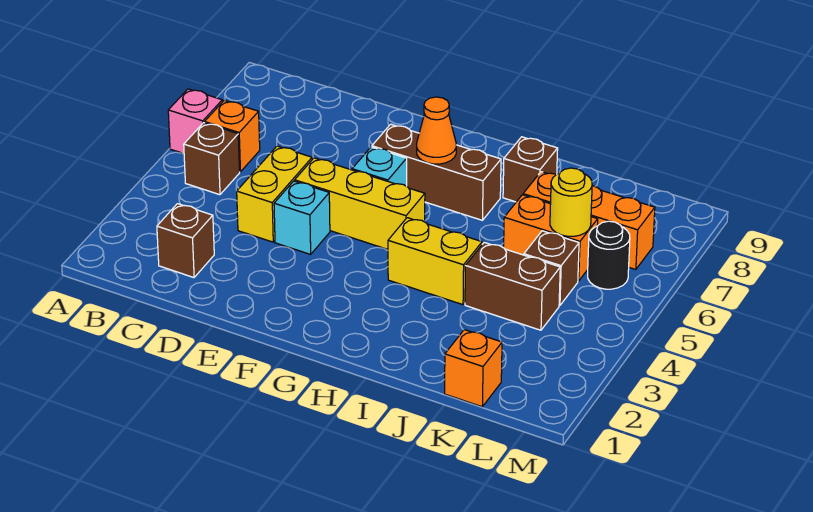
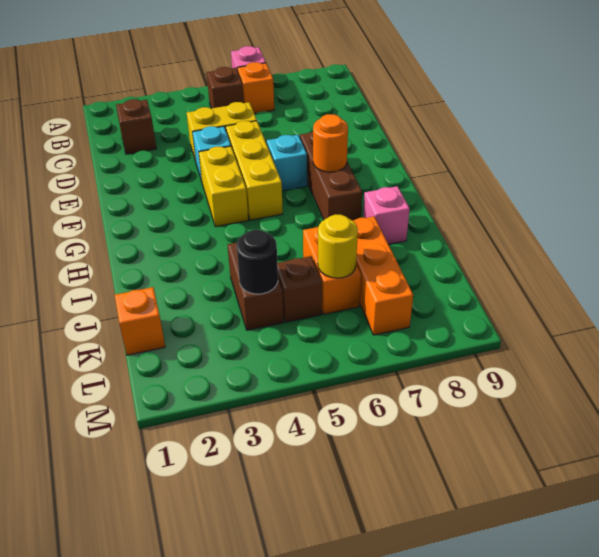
orange cone G7 level 2 -> orange round brick G7 level 2
yellow brick H4:I4 level 1 -> yellow brick F4:G4 level 1
brown brick I8 level 1 -> pink brick I8 level 1
black round brick L6 level 1 -> black round brick K4 level 2

